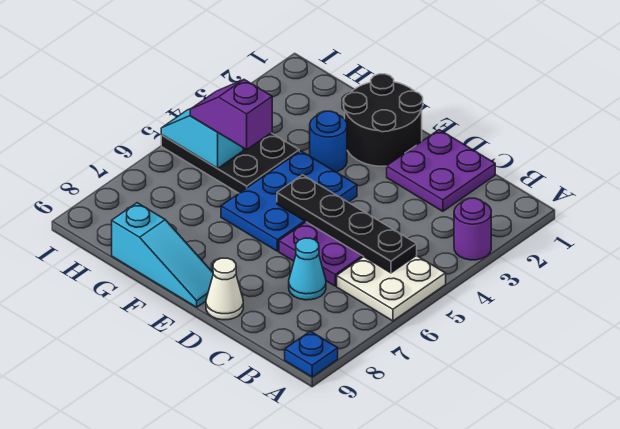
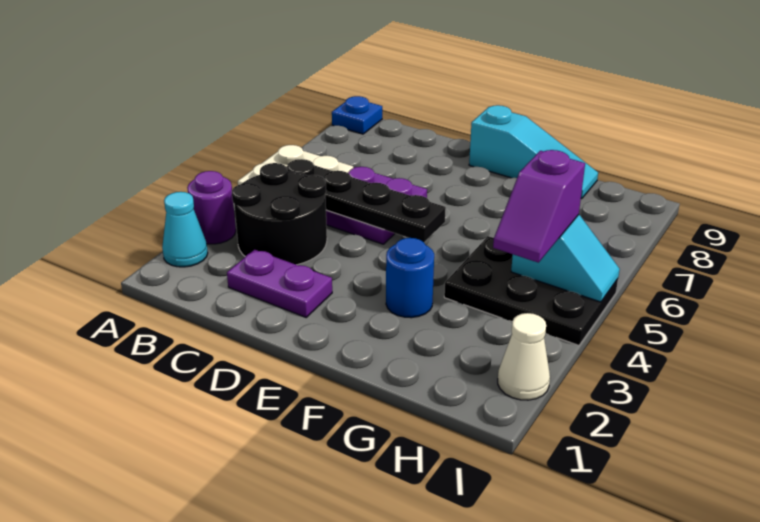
purple plate C1:D2 level 1 -> purple plate C2:D2 level 1
cyan cone C7 level 1 -> cyan cone A2 level 1
white cone D9 level 1 -> white cone I2 level 1
black round brick E1:F2 level 1 -> black round brick B3:C4 level 1
blue plate E4:F6 level 1 -> none
cyan slope E9:G9 level 1 top G -> cyan slope E9:G9 level 1 top E
purple slope G5:H5 level 3 top G -> purple slope H4:H5 level 3 top 5

